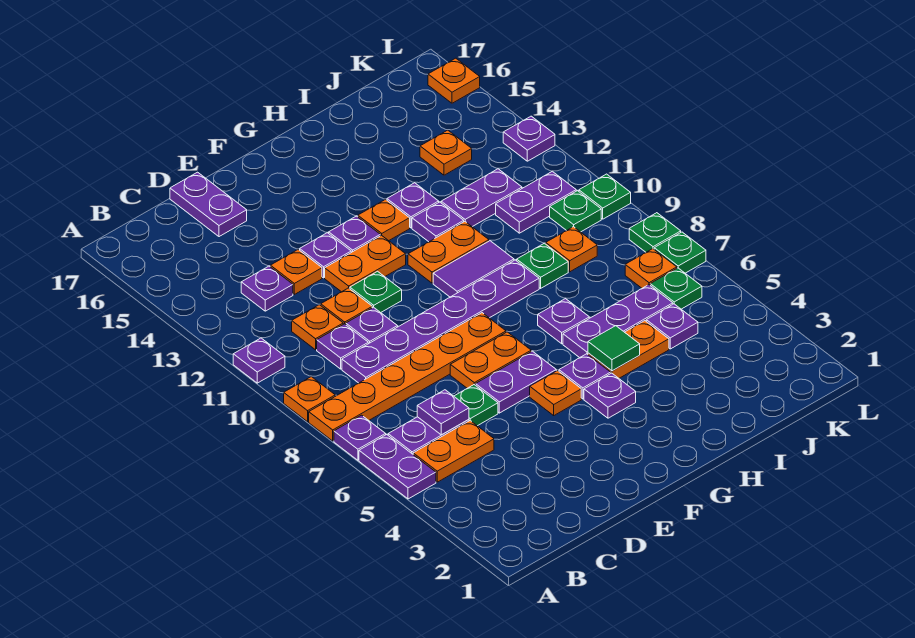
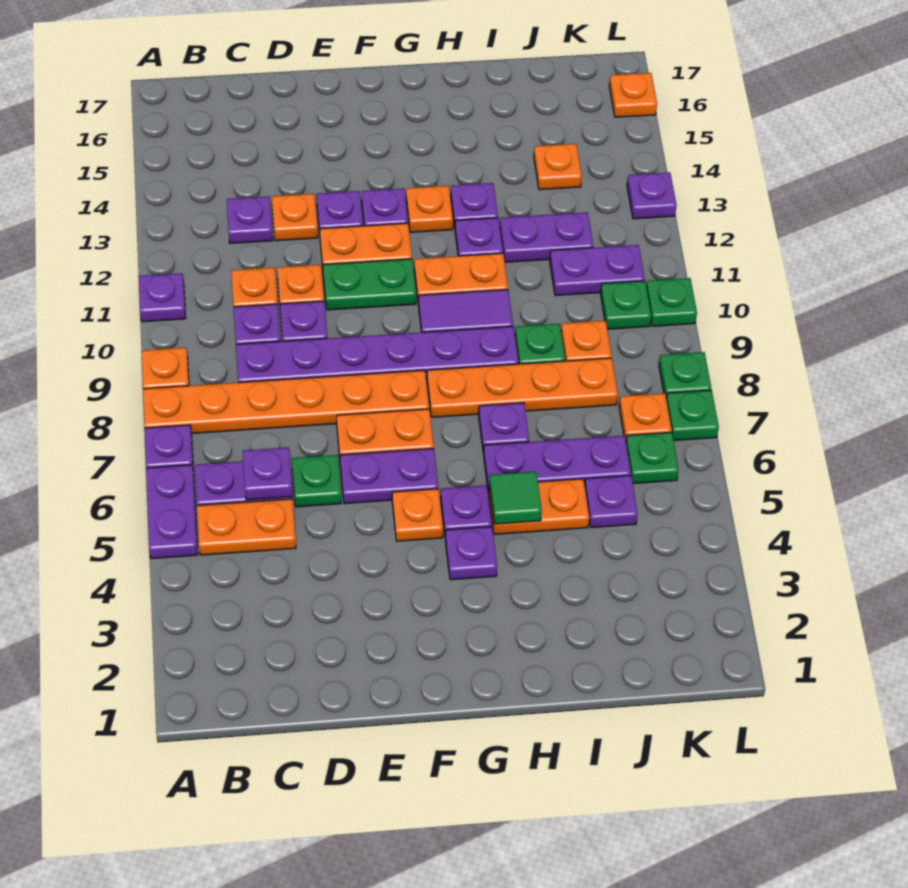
purple plate D16:D17 level 1 -> none
green plate E11 level 1 -> green plate E11:F11 level 1
none -> orange plate G8:J8 level 1

